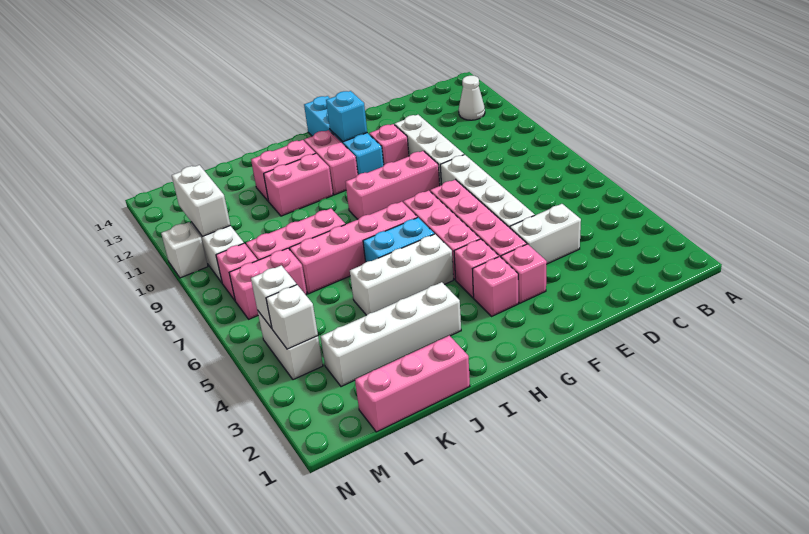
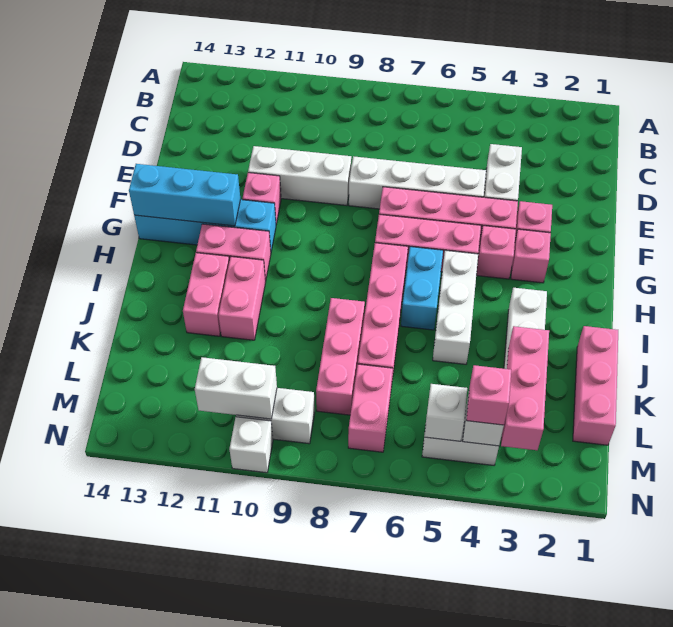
white cone B12 level 1 -> none
pink brick F9:H9 level 1 -> pink brick K3:M3 level 2
cyan brick G12 level 2 -> cyan brick G12:G14 level 2
pink brick M8 level 1 -> pink brick M4 level 3

